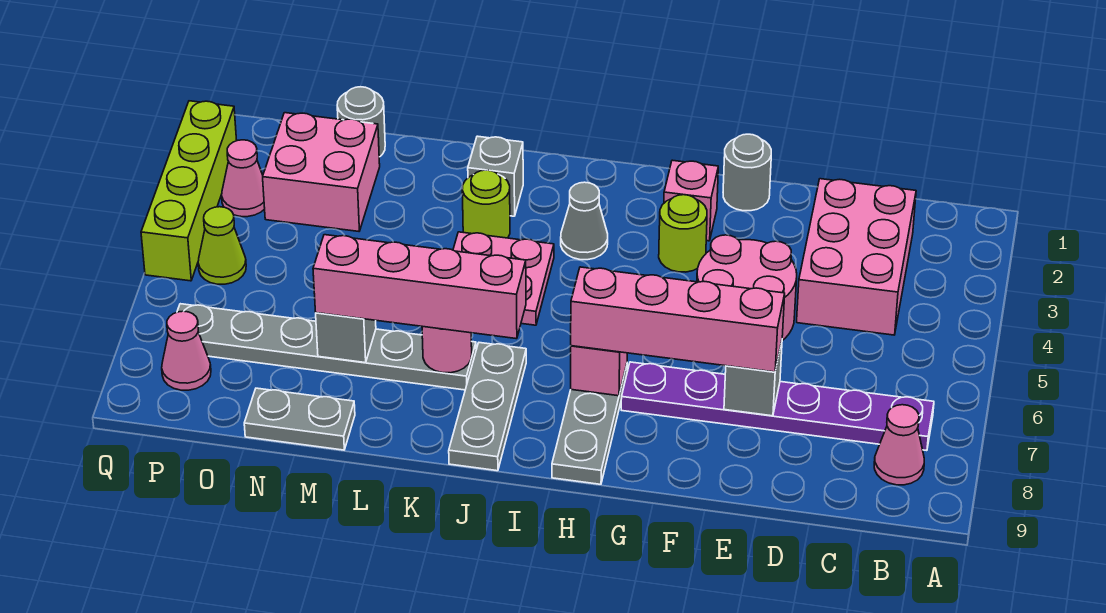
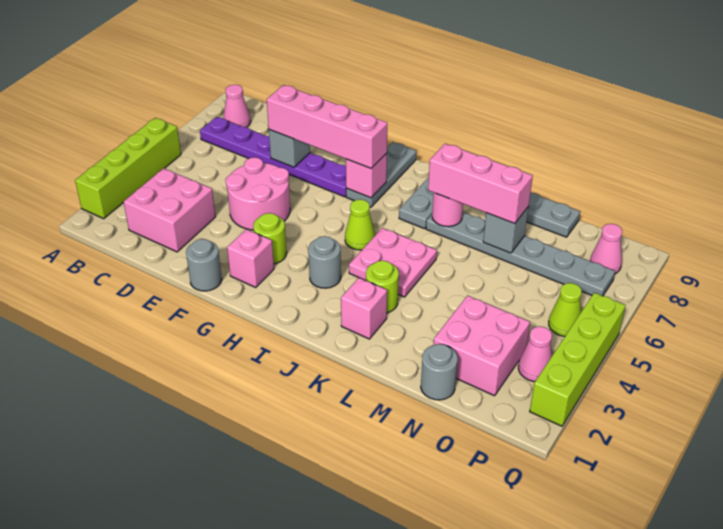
none -> lime brick A2:A5 level 1
pink brick C2:D4 level 1 -> pink brick C2:D3 level 1
grey cone I3 level 1 -> grey round brick I3 level 1
none -> lime cone I5 level 1
pink brick J7:M7 level 3 -> pink brick K7:M7 level 3
grey brick K2 level 1 -> pink brick K2 level 1

